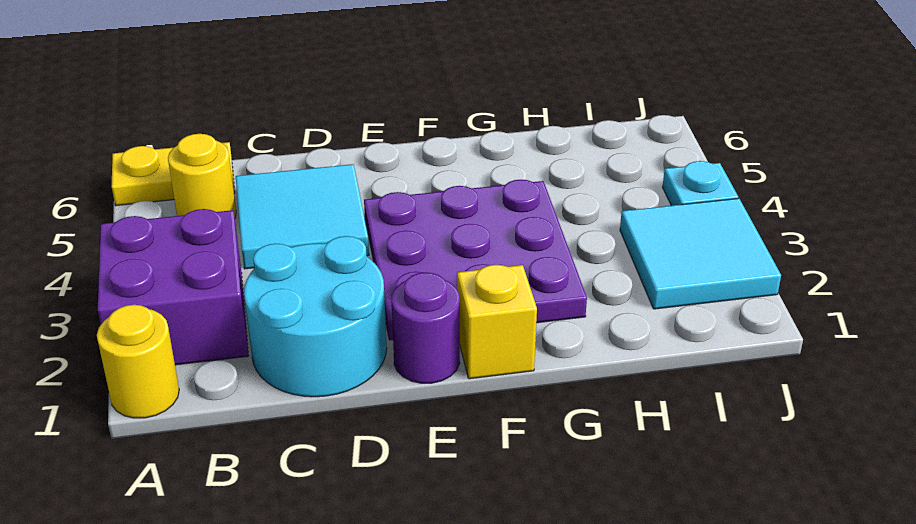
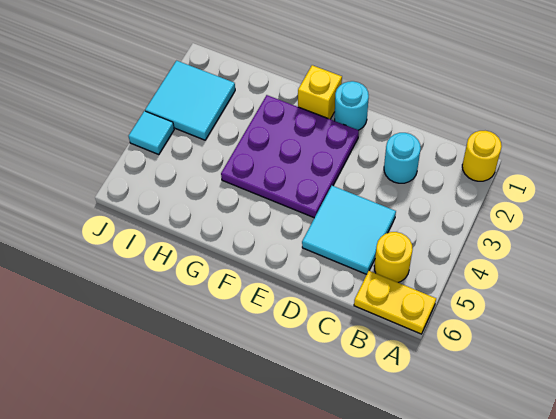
purple brick A2:B3 level 1 -> none
cyan round brick C1:D2 level 1 -> cyan round brick C2 level 1
purple round brick E1 level 1 -> cyan round brick E1 level 1
cyan plate J4 level 1 -> cyan tile J4 level 1

